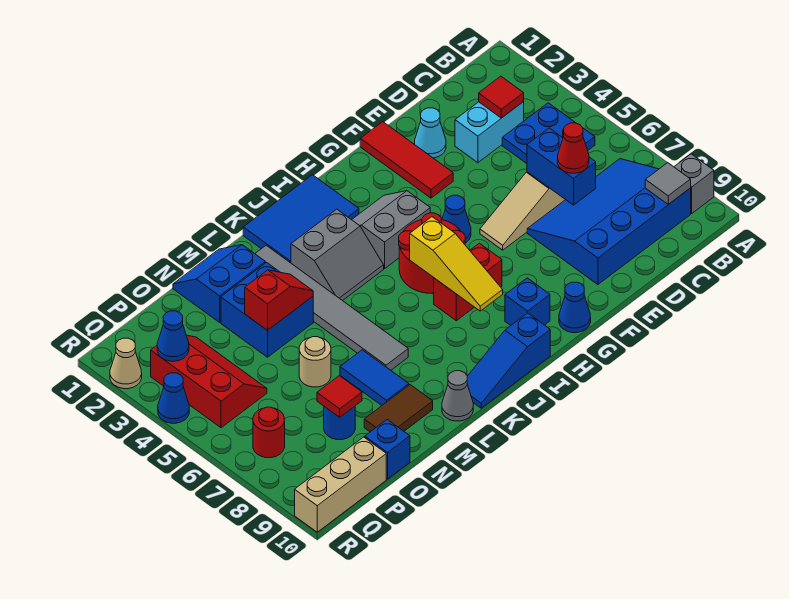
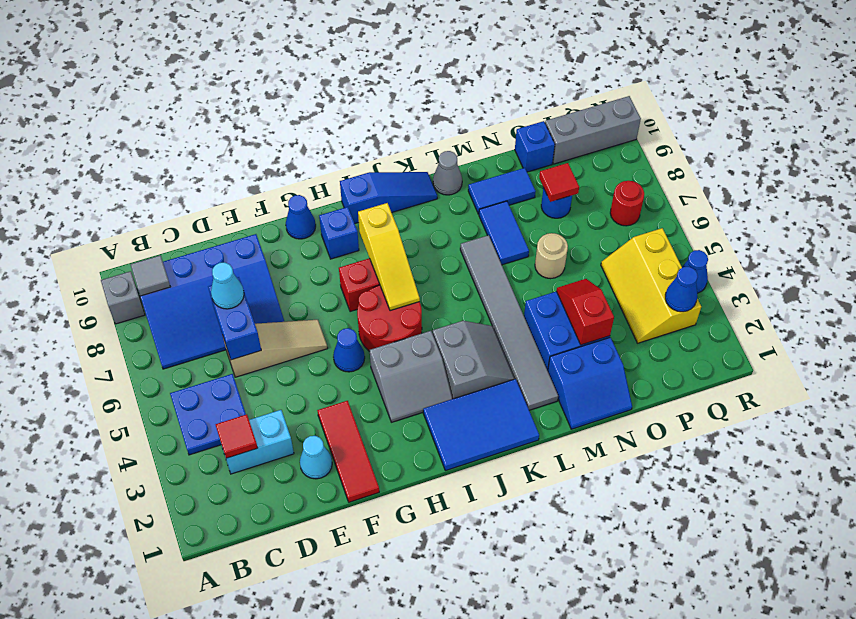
red cone D7 level 3 -> cyan cone D7 level 3
yellow slope I6:I8 level 2 top 6 -> yellow slope I6:I8 level 2 top 8
grey slope J3:K4 level 1 top 3 -> grey slope J3:K4 level 1 top J
red slope M4:N4 level 2 top N -> red slope N3:N4 level 2 top 3
brown tile M9:N9 level 1 -> blue tile M9:N9 level 1
red slope P3:Q5 level 1 top Q -> yellow slope P3:Q5 level 1 top Q
tan brick P10:R10 level 1 -> grey brick P10:R10 level 1
tan cone R2 level 1 -> none

